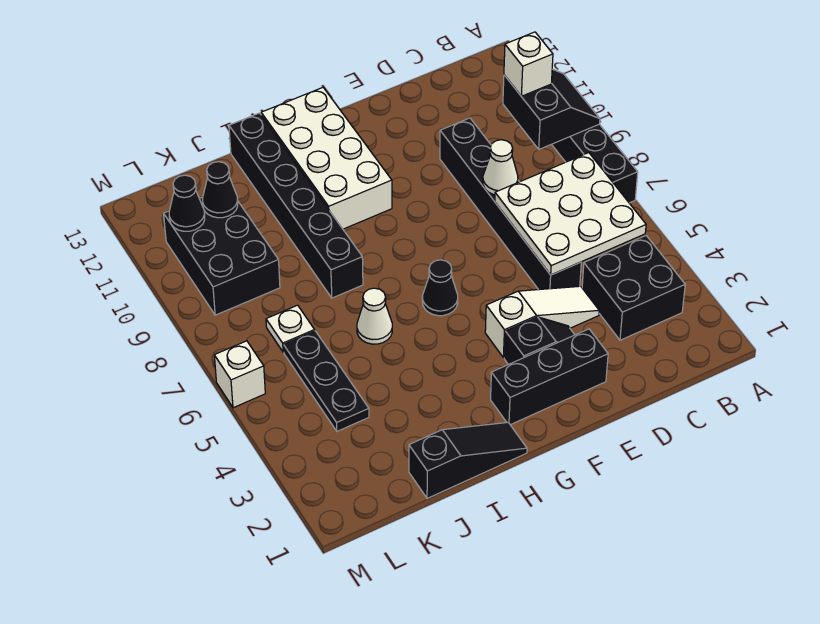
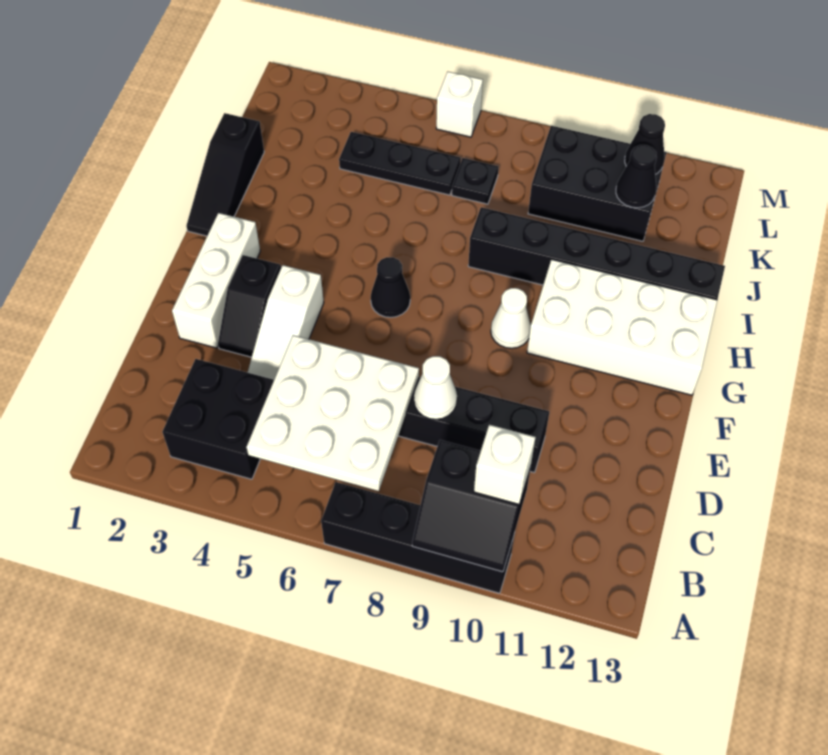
black brick E2:G2 level 1 -> white brick E2:G2 level 1
white cone I6 level 1 -> white cone G9 level 1
white plate K7 level 1 -> black plate K7 level 1

